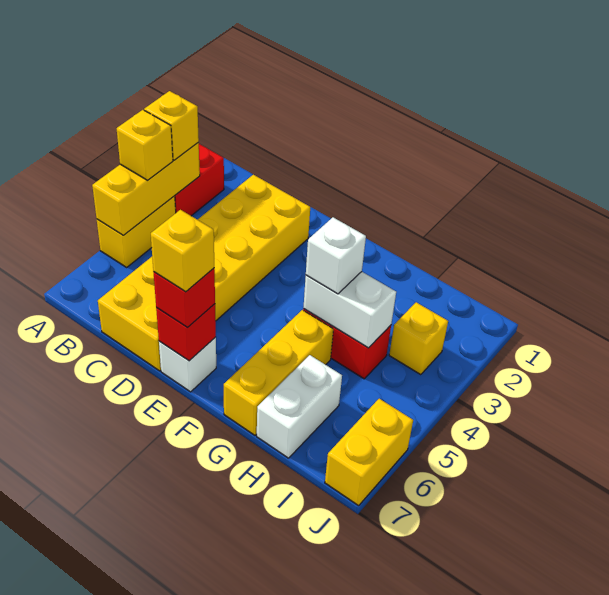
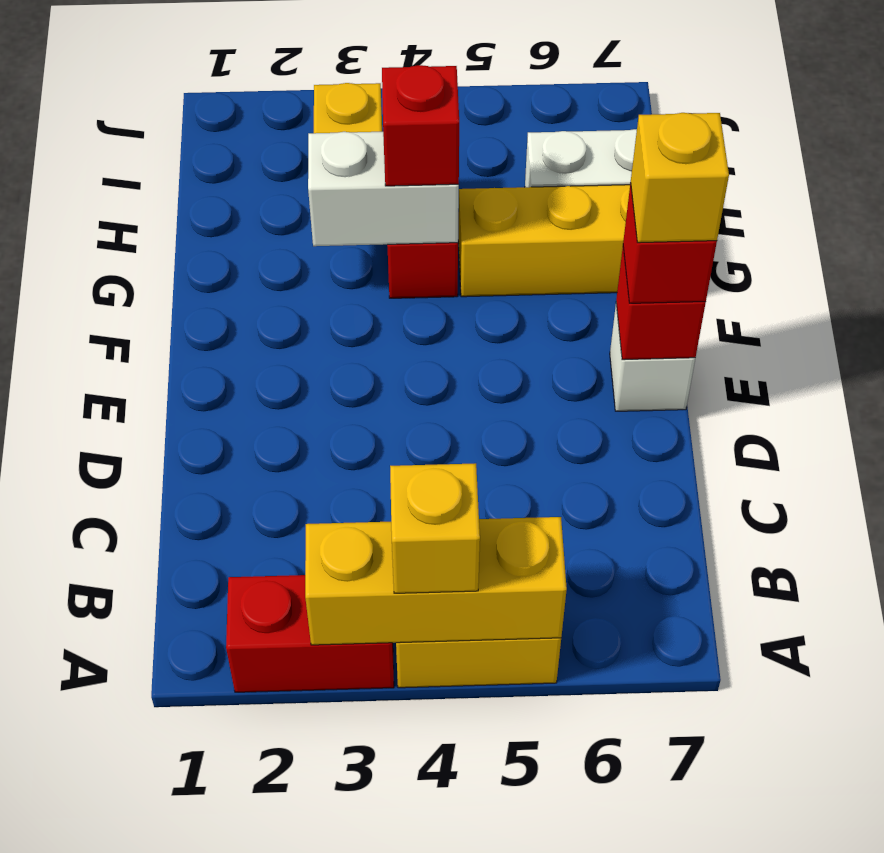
yellow brick A3 level 3 -> none
yellow brick C2:D7 level 1 -> none
white brick G4:H4 level 2 -> white brick G3:G4 level 2
white brick G4 level 3 -> red brick G4 level 3
yellow brick J6:J7 level 1 -> none

